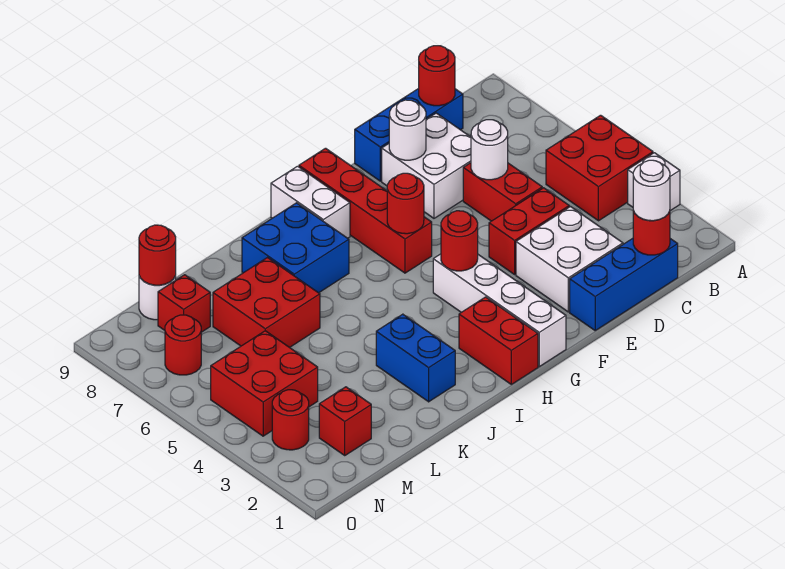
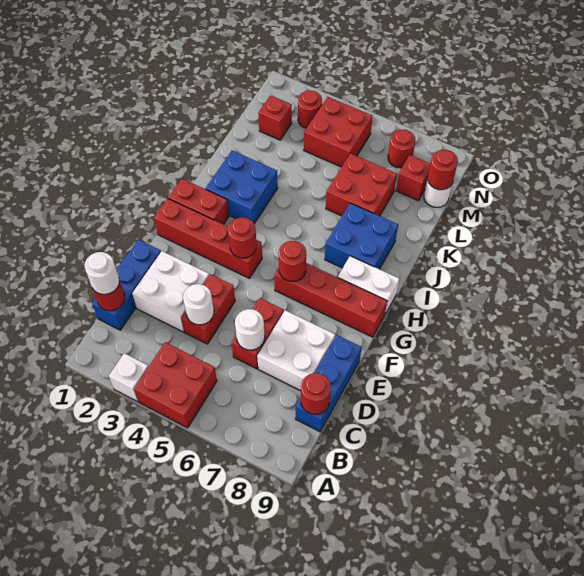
red brick D5:D6 level 1 -> red brick D6:E6 level 1
white round brick E8 level 2 -> white round brick D4 level 2
white brick G1:G4 level 1 -> red brick G1:G4 level 1
blue brick J2:J3 level 1 -> blue brick I2:J3 level 1

